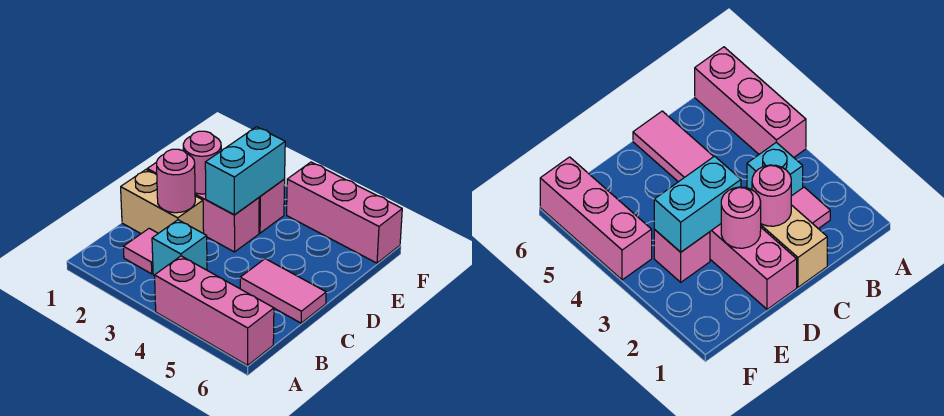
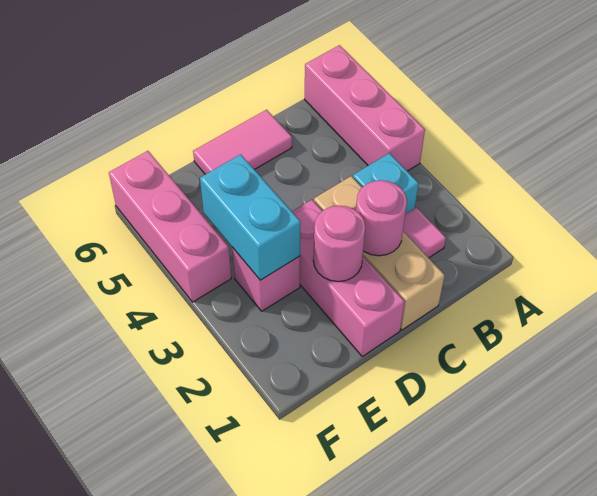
tan brick C1:C2 level 1 -> tan brick C1:C3 level 1
pink tile C5:C6 level 1 -> pink tile C6:D6 level 1
cyan brick D3:E3 level 2 -> cyan brick E3:E4 level 2

